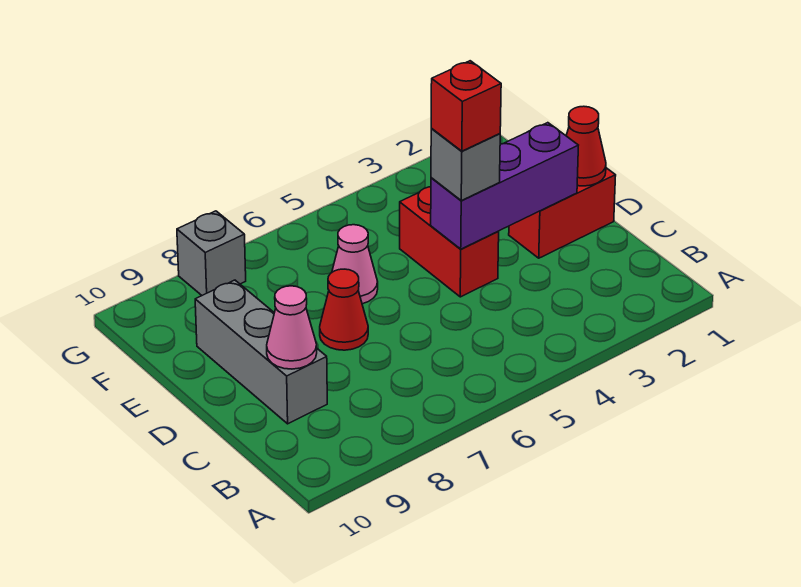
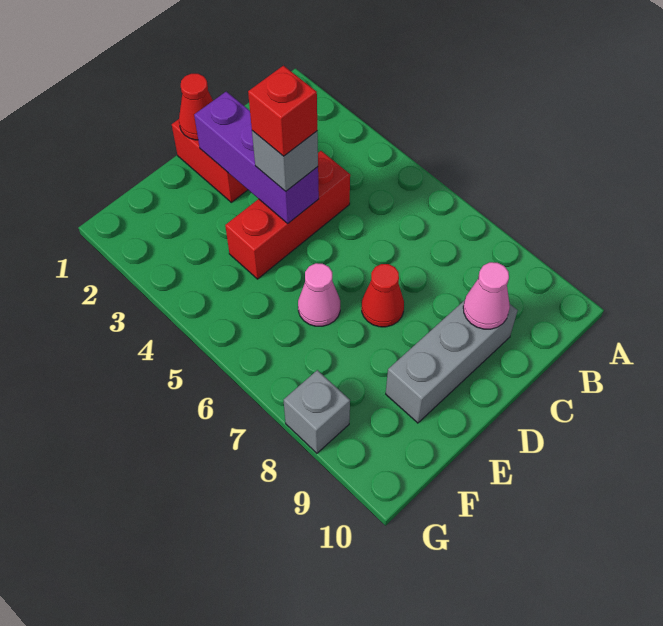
red brick D4:E4 level 1 -> red brick C4:E4 level 1

